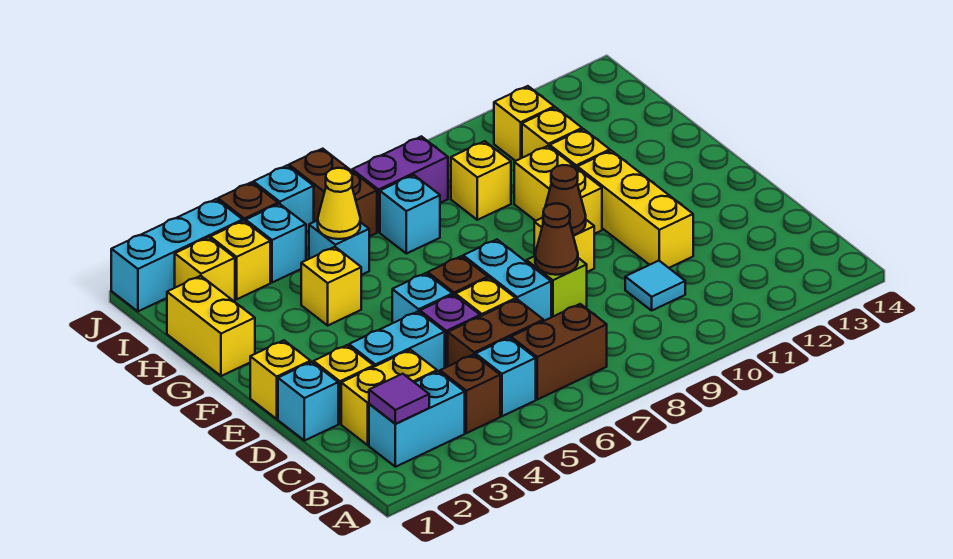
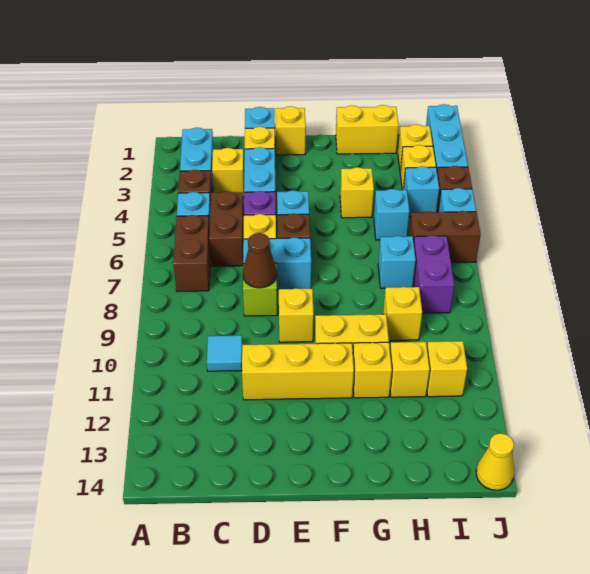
purple tile B2 level 2 -> none
yellow brick C2:C3 level 1 -> yellow brick C3 level 1
brown cone E9 level 2 -> none
yellow cone H5 level 2 -> yellow cone J14 level 1

